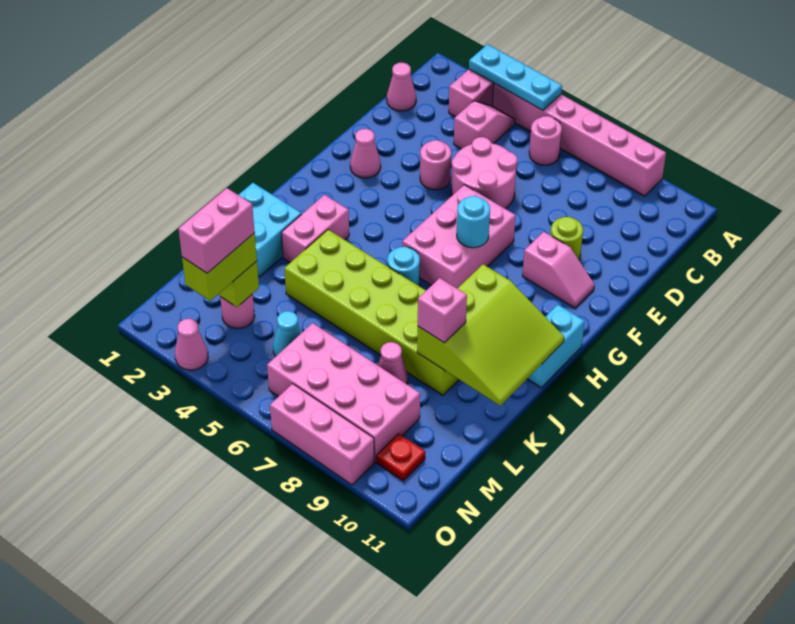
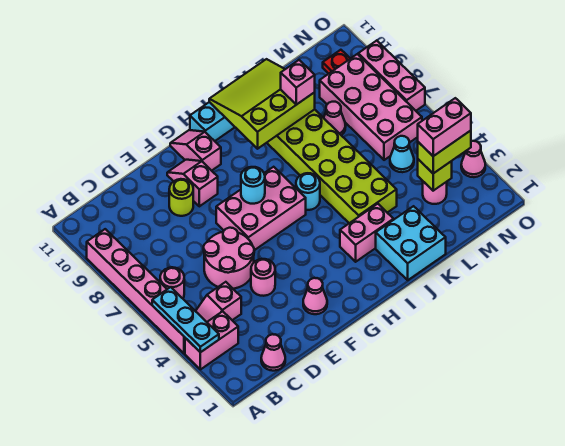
none -> pink slope G10:G11 level 1 top 10

